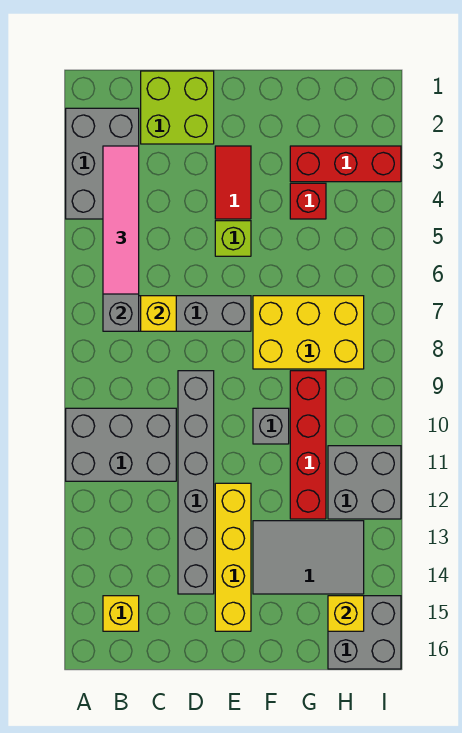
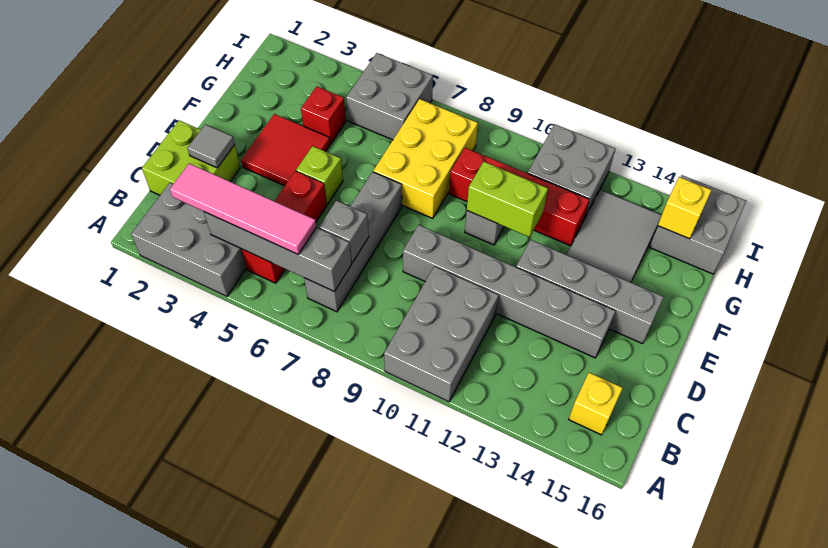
yellow brick C7 level 2 -> grey brick C7 level 2
none -> grey tile D2 level 2
red tile E3:E4 level 1 -> red tile E3:F4 level 1
yellow brick E12:E15 level 1 -> grey brick E12:E15 level 1
none -> lime brick F10:F11 level 2
red brick G3:I3 level 1 -> red brick B5:D5 level 1
none -> grey brick H5:I6 level 1

